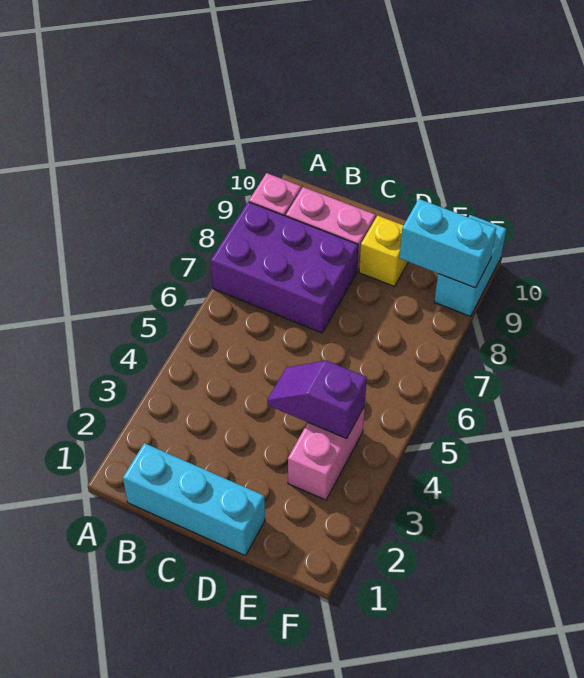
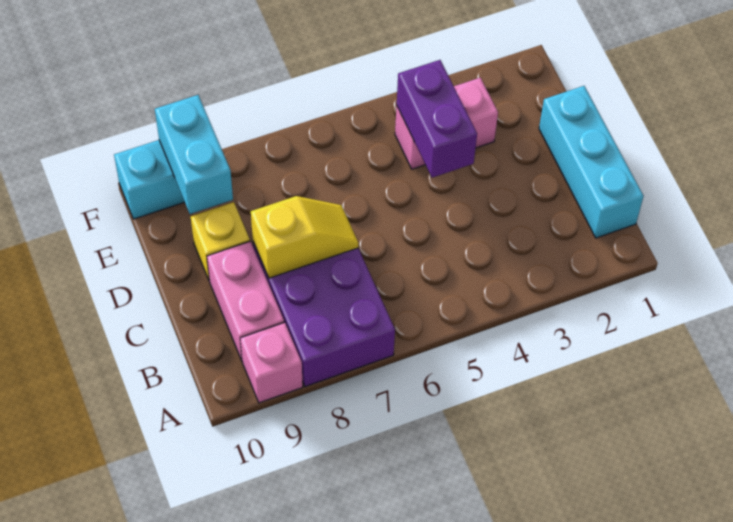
none -> yellow slope C7:C8 level 2 top 8
purple slope D4:E4 level 2 top E -> purple brick D4:E4 level 2

